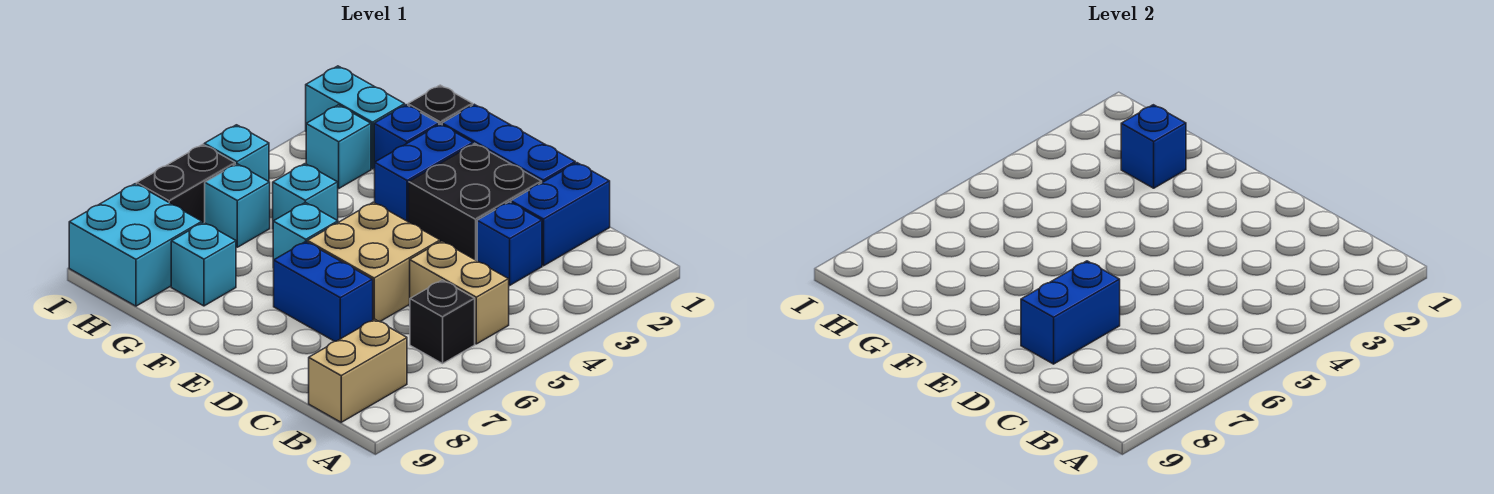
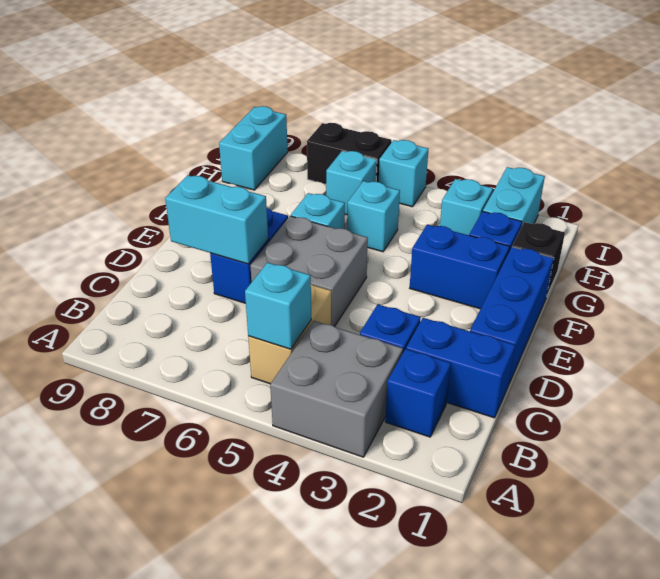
none -> grey brick A3:B4 level 1
black brick B6 level 1 -> none
tan brick B8:B9 level 1 -> none
black brick D2:E3 level 1 -> none
tan brick D5:E6 level 1 -> grey brick D5:E6 level 1
blue brick D7:D8 level 2 -> cyan brick D7:D8 level 2
blue brick G2 level 2 -> blue brick B2 level 1
cyan brick G8 level 1 -> cyan brick B5 level 2
cyan brick H8:I9 level 1 -> cyan brick H9:I9 level 1

